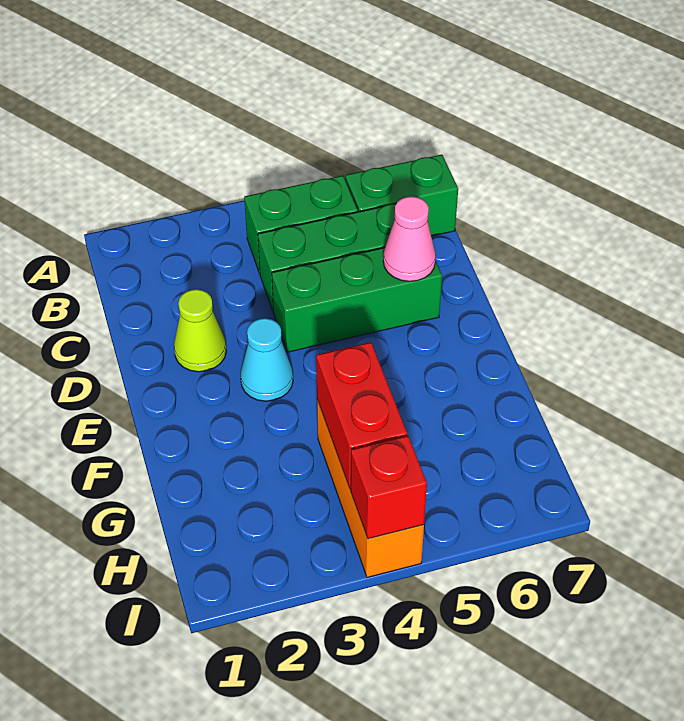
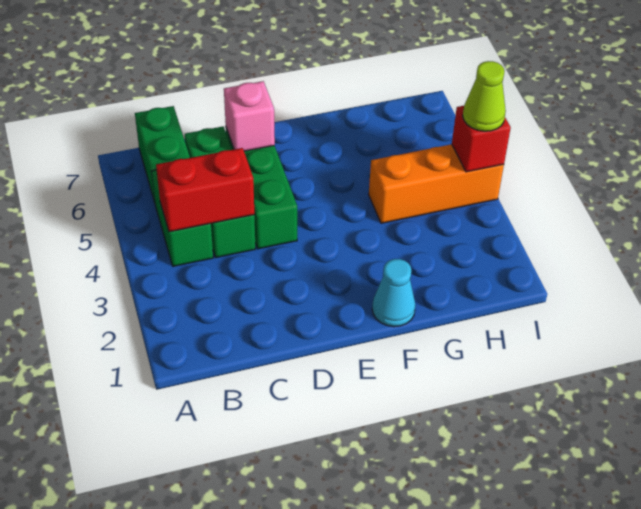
lime cone D2 level 1 -> lime cone I4 level 3
pink cone D6 level 2 -> pink brick D6 level 2
cyan cone E3 level 1 -> cyan cone F1 level 1
red brick G4:H4 level 2 -> red brick B4:C4 level 2

